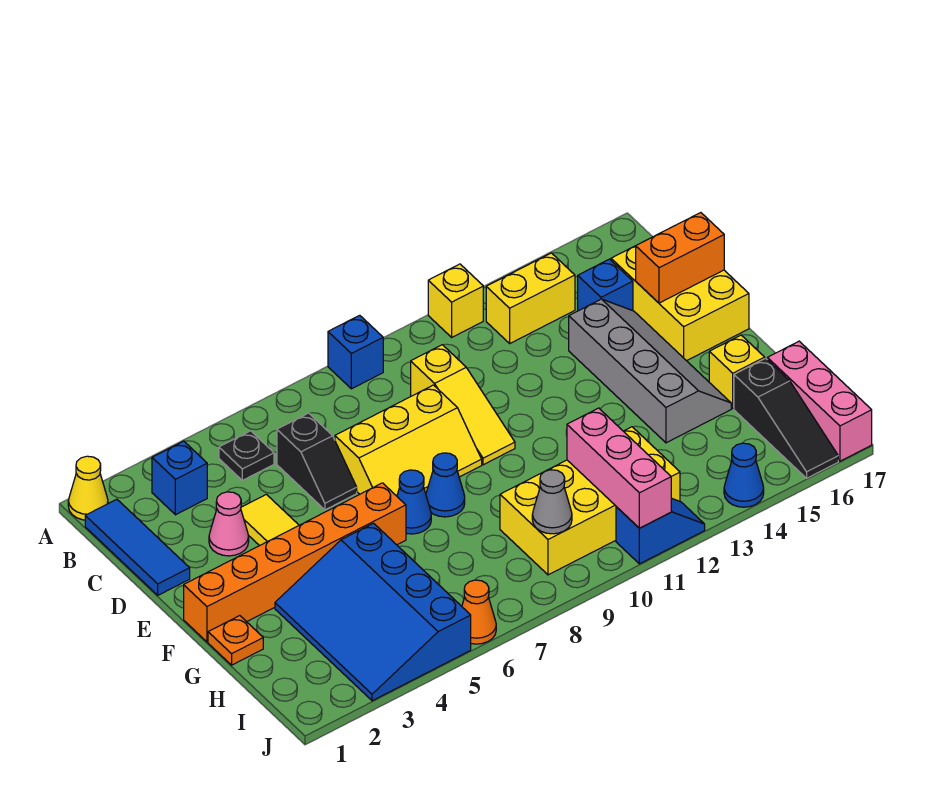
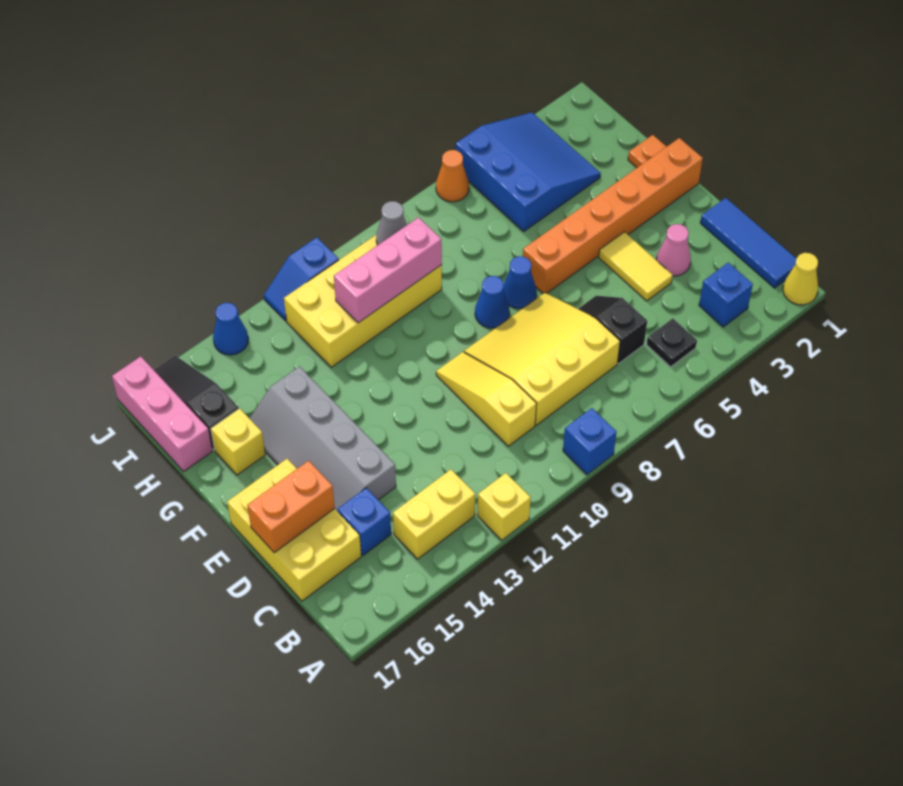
yellow slope D7:E9 level 1 top D -> yellow slope C7:E9 level 1 top C
blue slope G3:J5 level 1 top 5 -> blue slope H3:J5 level 1 top 5
pink brick H11:J11 level 2 -> pink brick H9:H11 level 2

